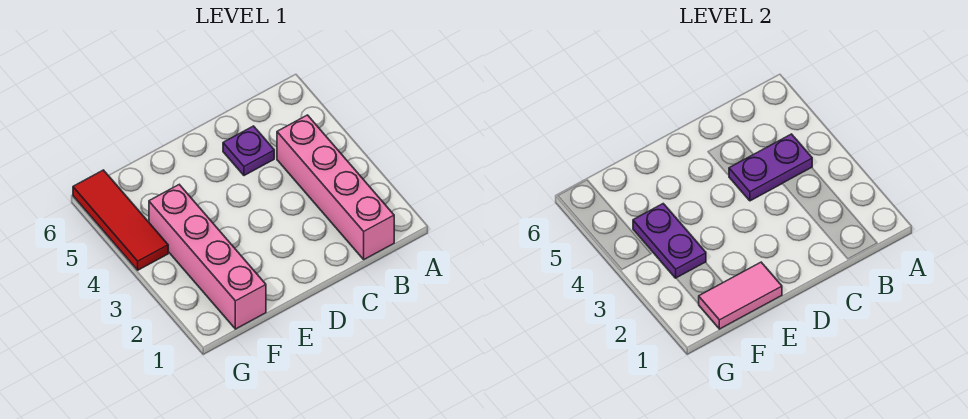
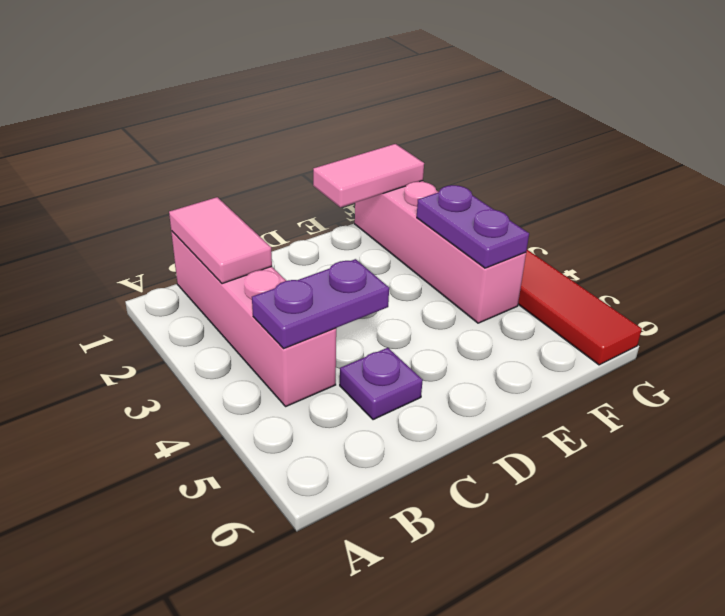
none -> pink tile B1:B2 level 2

